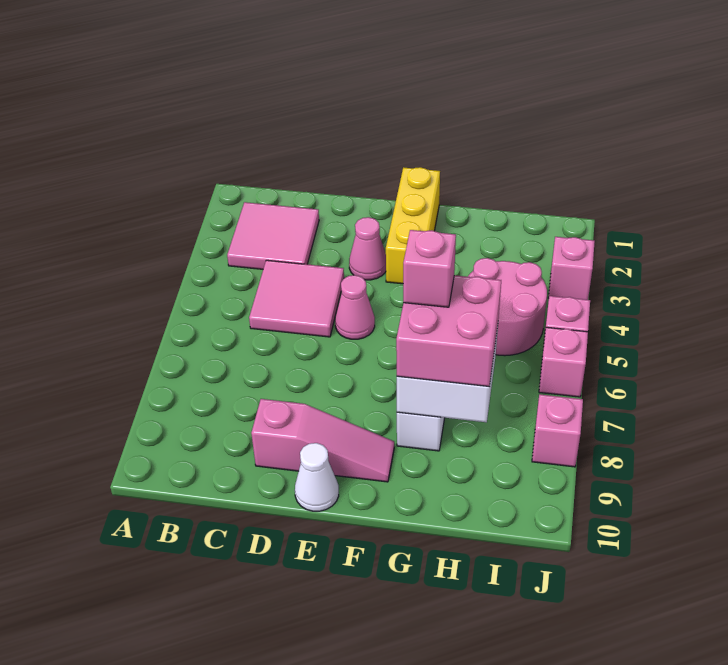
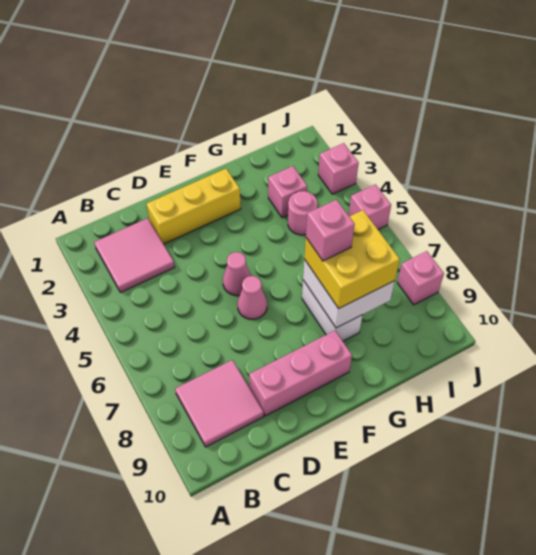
pink tile C4:D5 level 1 -> pink tile B8:C9 level 1
pink slope D9:F9 level 1 top D -> pink brick D9:F9 level 1
pink cone E3 level 1 -> pink cone E6 level 1
white cone E10 level 1 -> none
yellow brick F1:F3 level 1 -> yellow brick D2:F2 level 1
pink brick G7:H8 level 3 -> yellow brick G7:H8 level 3
pink round brick H4:I5 level 1 -> pink round brick H4 level 1
pink brick J6 level 1 -> pink brick H3 level 1

